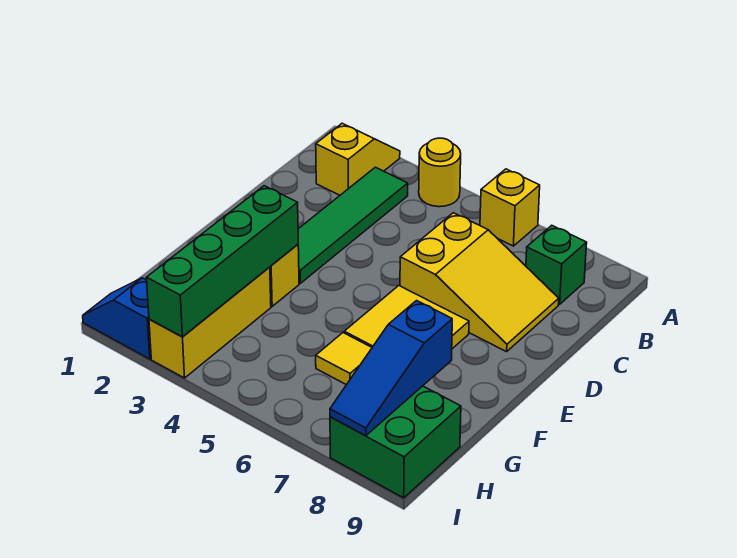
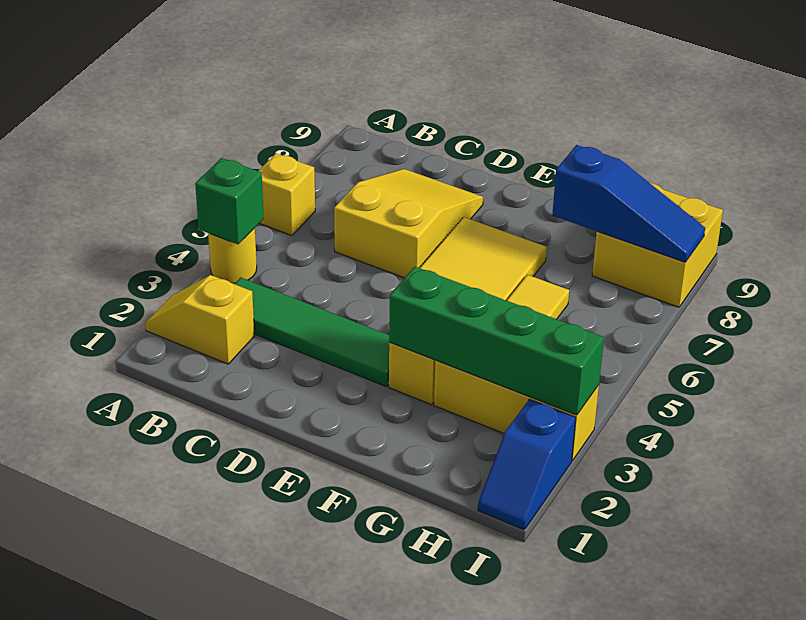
green brick B8 level 1 -> green brick A4 level 2
green brick H8:I9 level 1 -> yellow brick H8:I9 level 1

